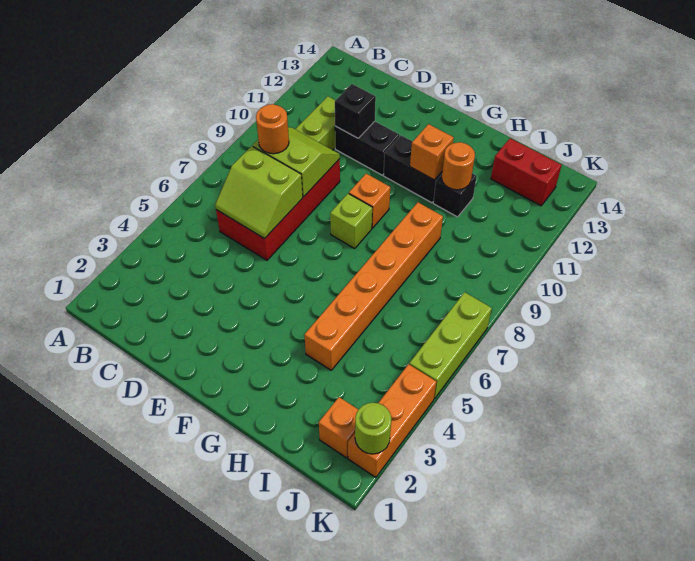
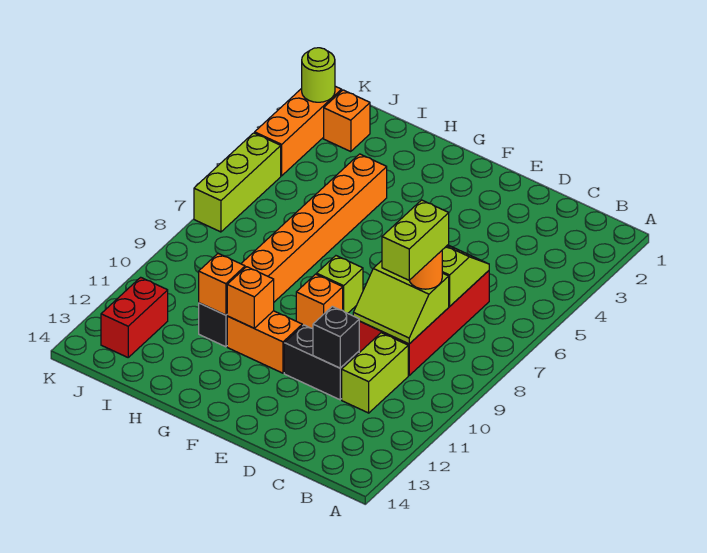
none -> lime brick C8:C9 level 4
black brick F11:G11 level 1 -> orange brick F11:G11 level 1
orange round brick H11 level 2 -> orange brick H11 level 2
red brick I13:J13 level 1 -> red brick J12:J13 level 1

